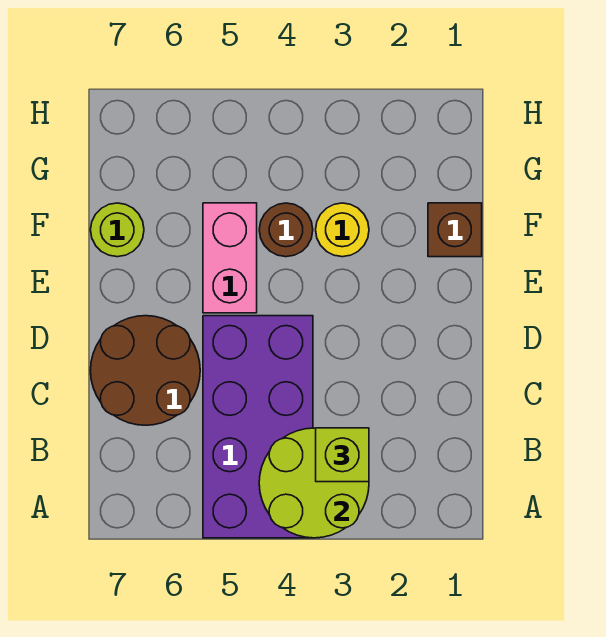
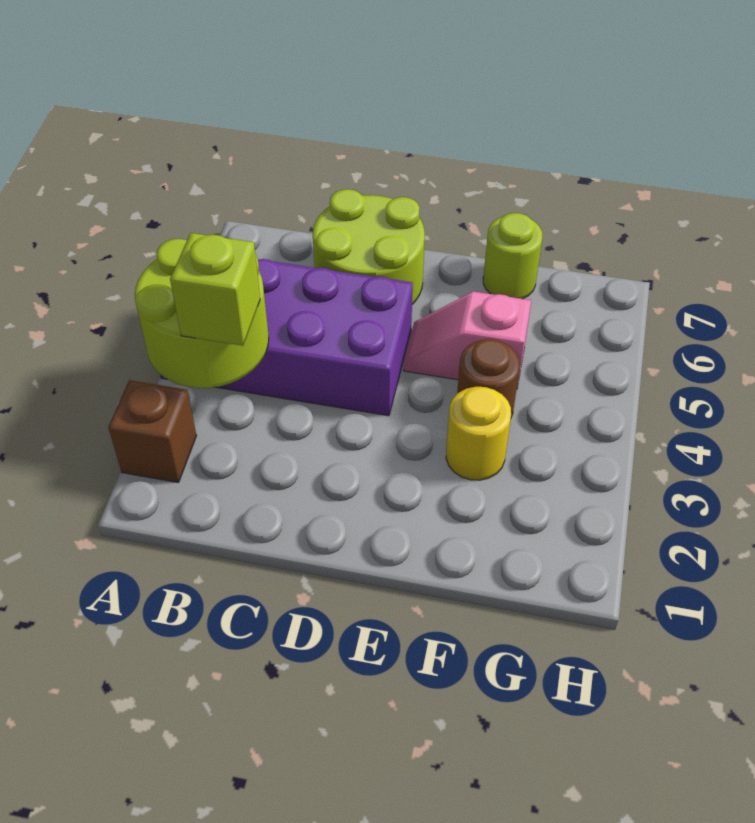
brown round brick C6:D7 level 1 -> lime round brick C6:D7 level 1
pink brick E5:F5 level 1 -> pink slope E5:F5 level 1 top F
brown brick F1 level 1 -> brown brick A2 level 1

